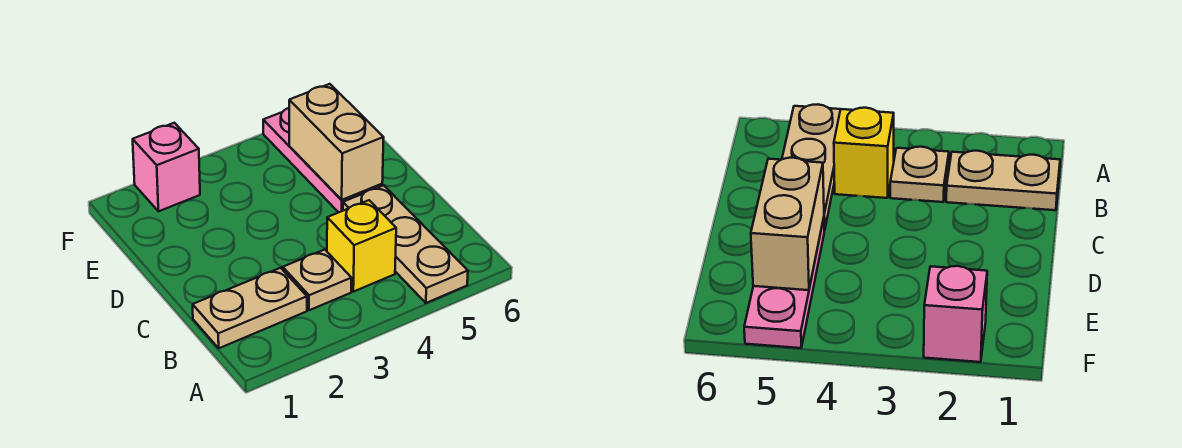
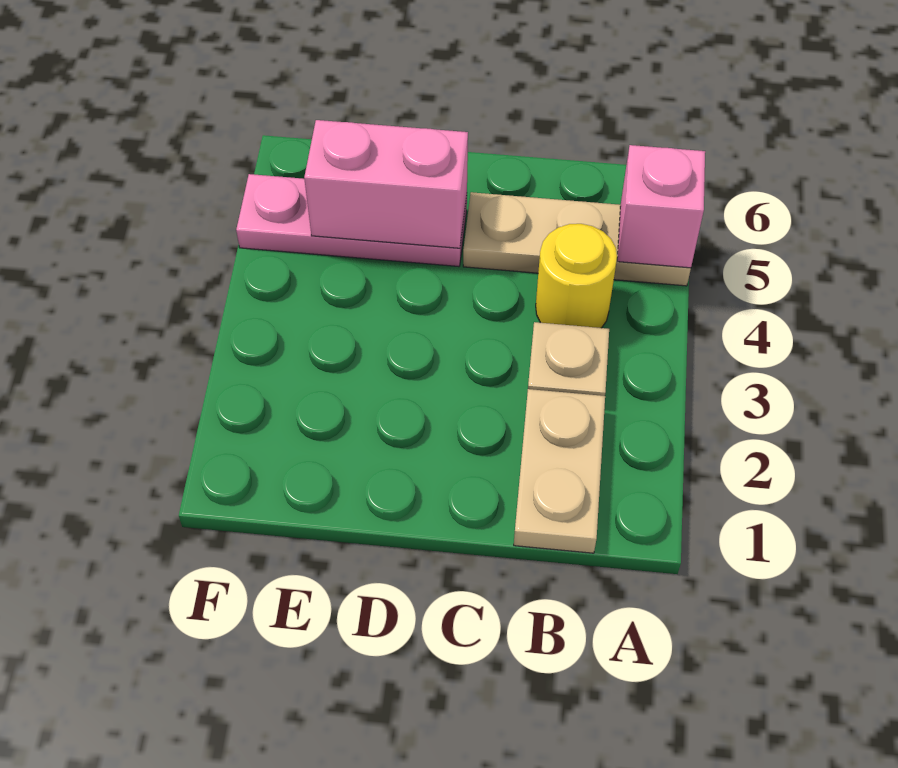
yellow brick B4 level 1 -> yellow round brick B4 level 1
tan brick D5:E5 level 2 -> pink brick D5:E5 level 2
pink brick F2 level 1 -> pink brick A5 level 2

